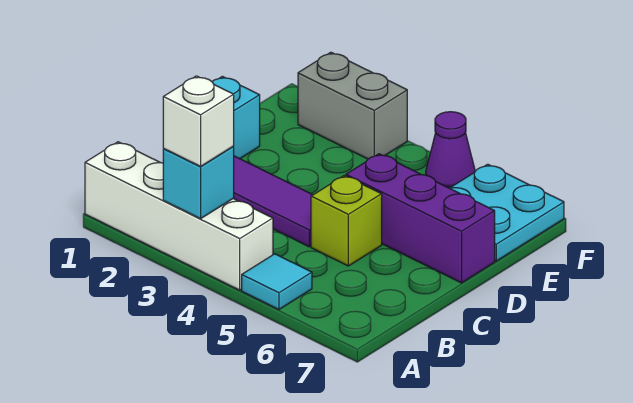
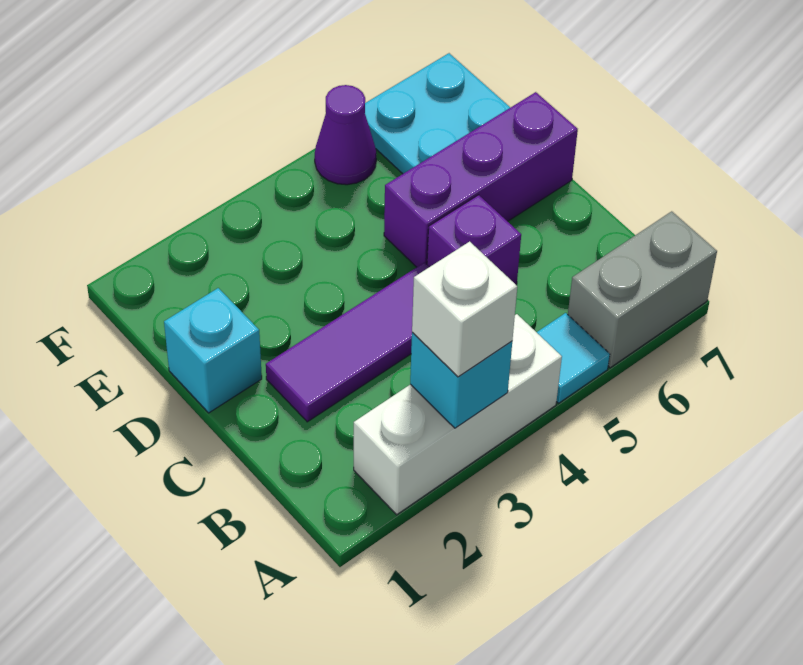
white brick A1:A4 level 1 -> white brick A2:A4 level 1
lime brick C5 level 1 -> purple brick C5 level 1
grey brick F2:F3 level 1 -> grey brick A6:A7 level 1

